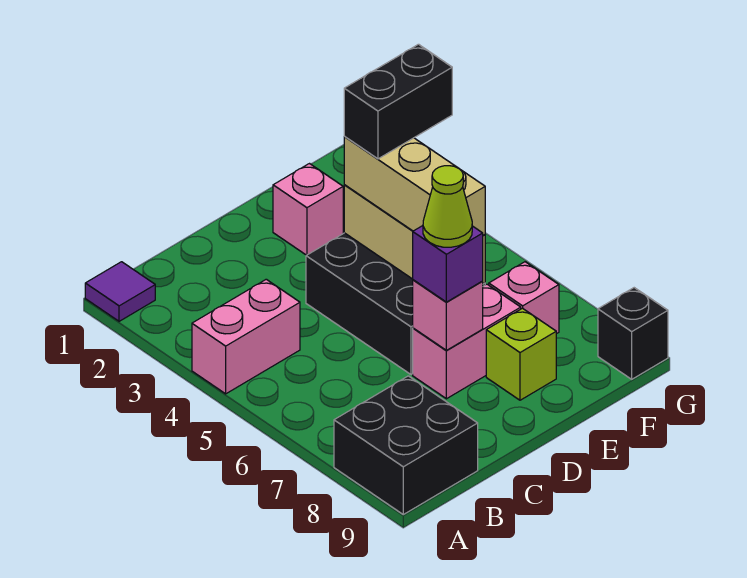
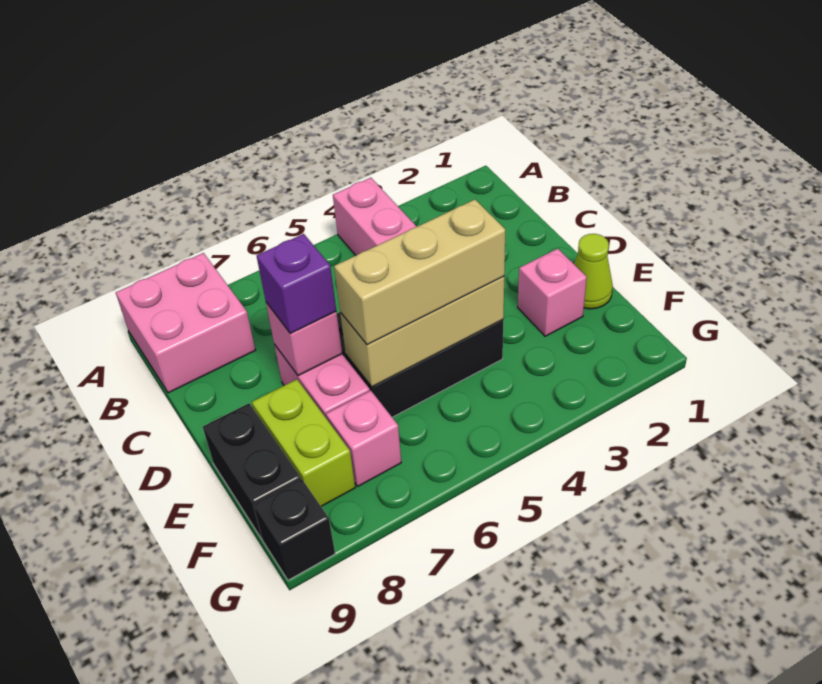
purple tile A1 level 1 -> none
black brick A8:B9 level 1 -> pink brick A8:B9 level 1
lime cone D7 level 4 -> lime cone E1 level 1
black brick E4:F4 level 4 -> black brick E9:F9 level 1
lime brick E8 level 1 -> lime brick E8:F8 level 1

